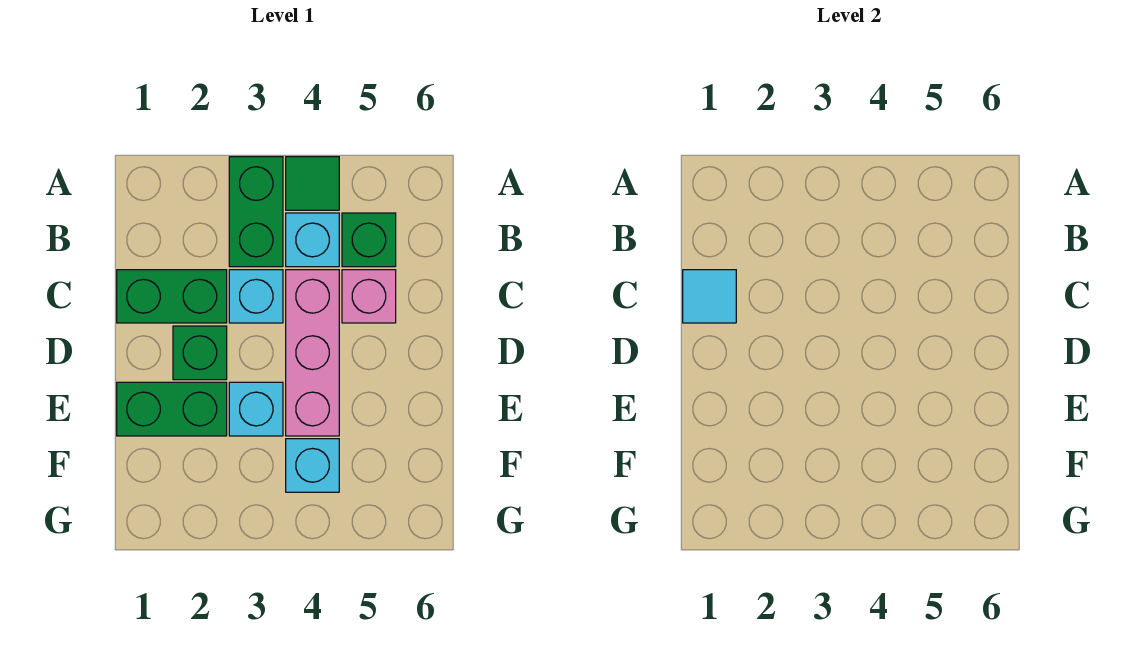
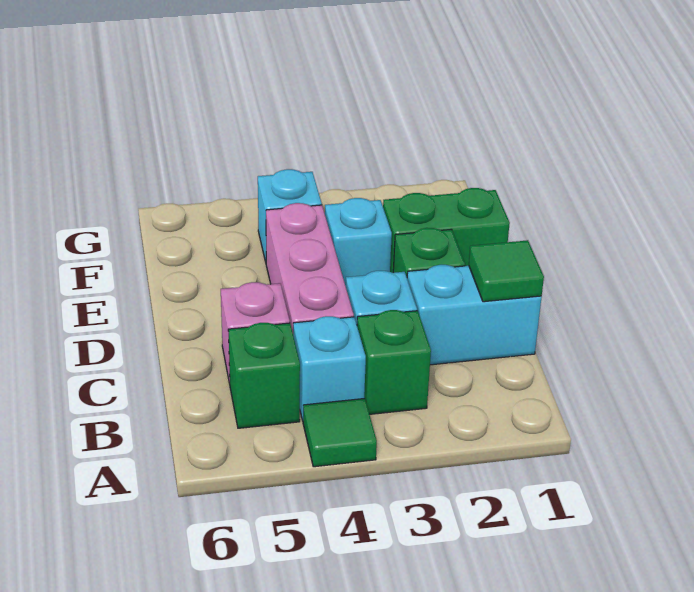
green brick A3:B3 level 1 -> green brick B3 level 1
green brick C1:C2 level 1 -> cyan brick C1:C2 level 1
cyan tile C1 level 2 -> green tile C1 level 2

